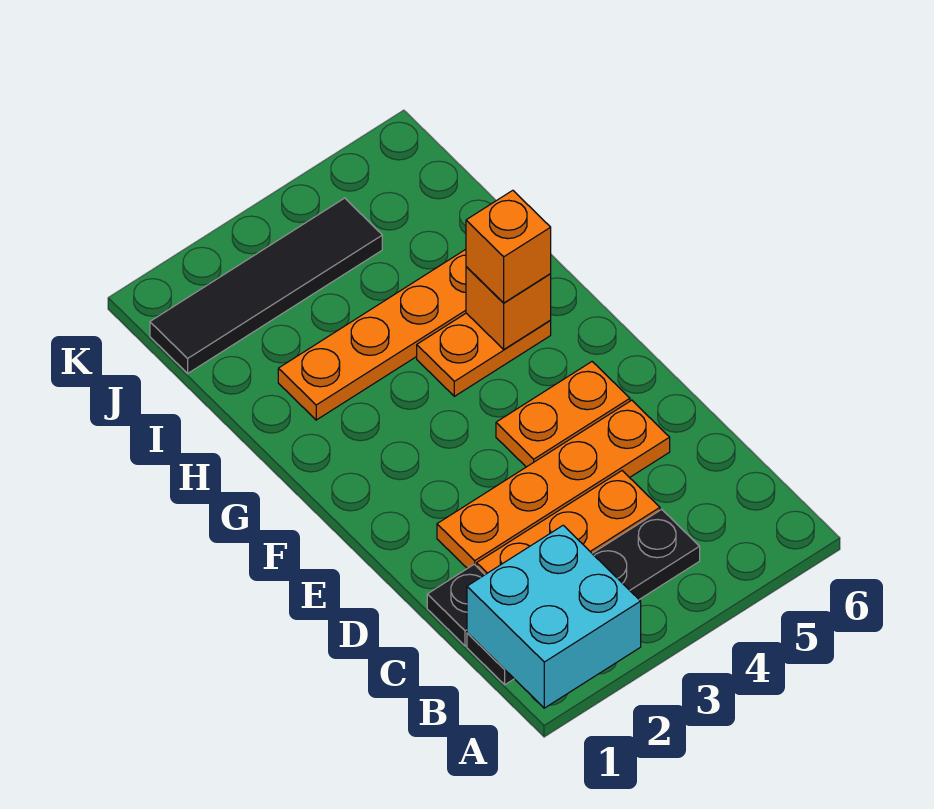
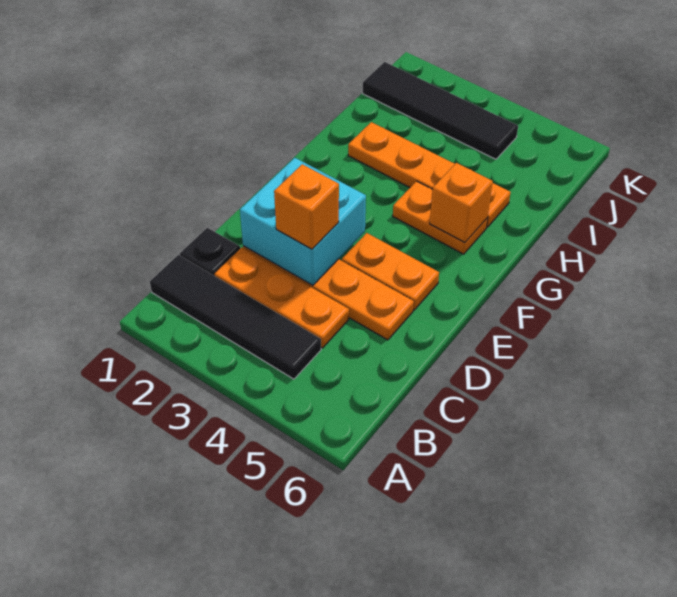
cyan brick A1:B2 level 2 -> cyan brick D2:E3 level 2
black plate B1:B4 level 1 -> black tile B1:B4 level 1
orange brick G5 level 3 -> orange brick D3 level 3

